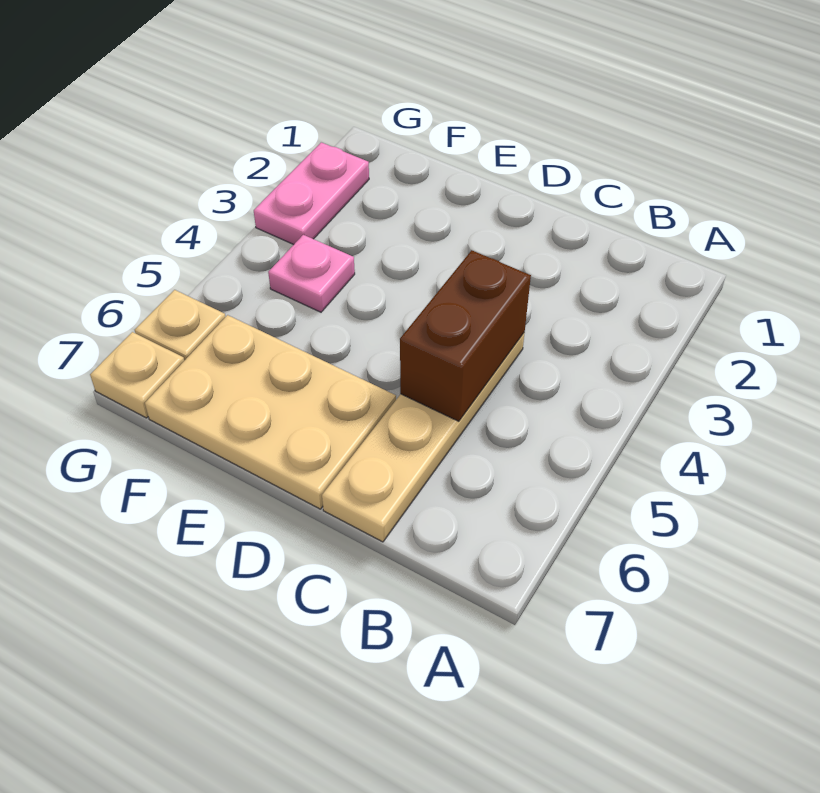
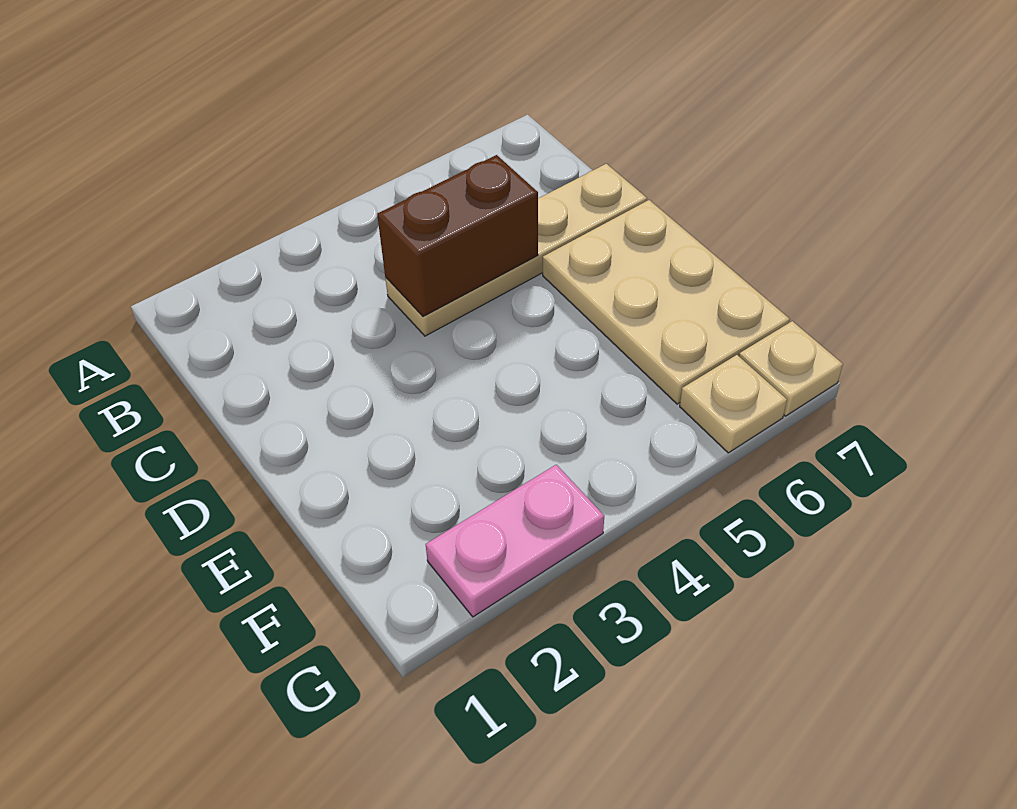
pink plate F4 level 1 -> none

